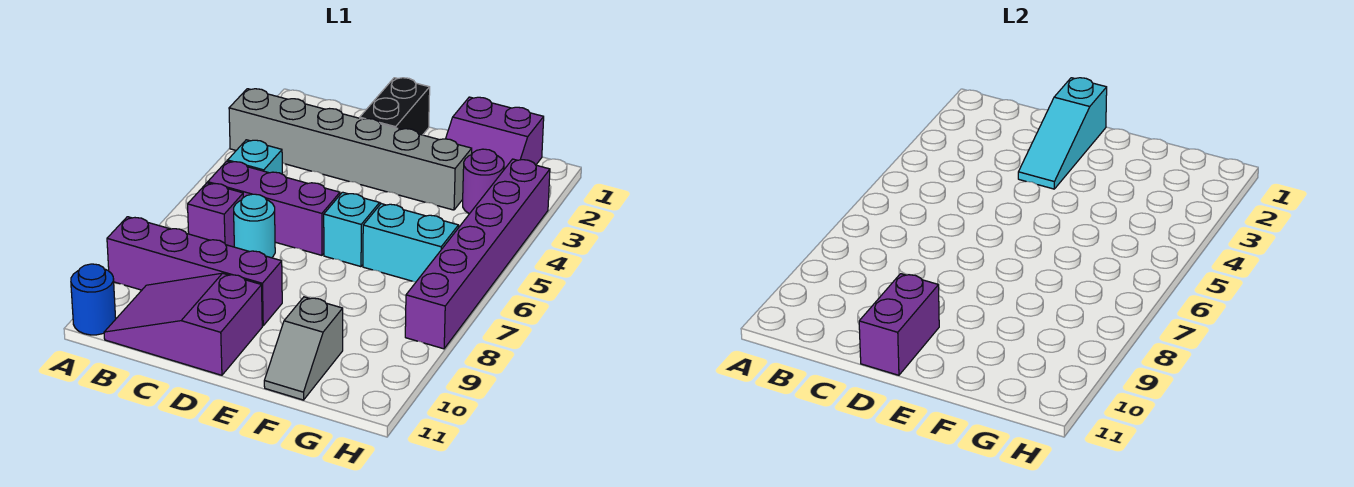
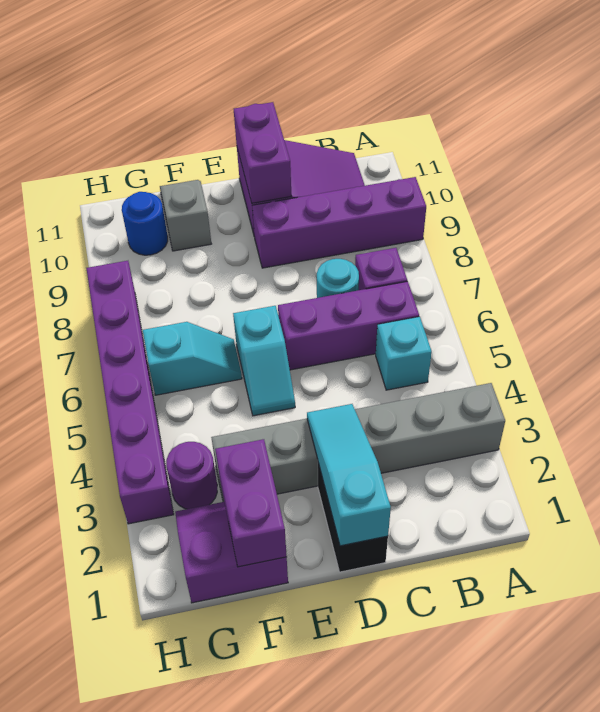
blue round brick A11 level 1 -> blue round brick G10 level 1
none -> purple brick F1:F2 level 2
cyan brick F6:G6 level 1 -> cyan slope F6:G6 level 1 top G

